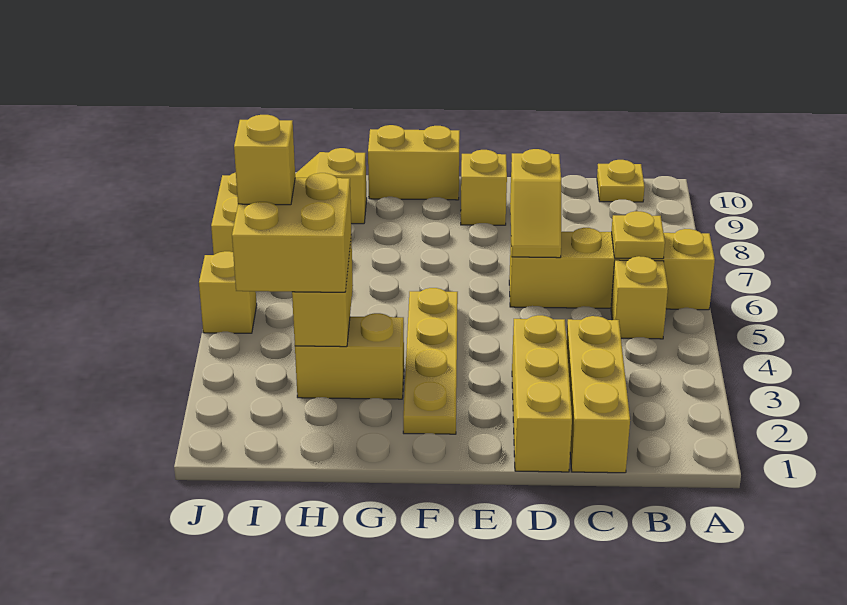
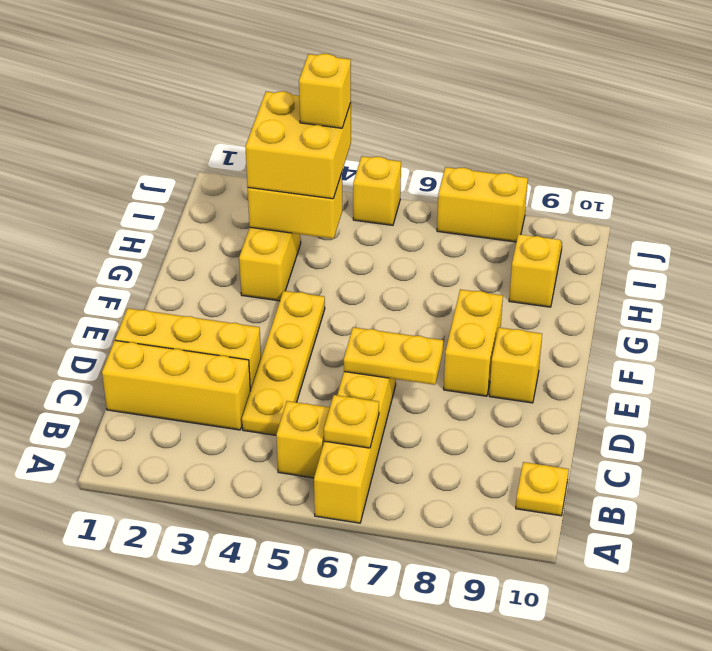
yellow slope D6:D7 level 2 top 7 -> yellow plate D6:D7 level 2
yellow plate F2:F5 level 1 -> yellow plate C4:F4 level 1
yellow brick F10:G10 level 1 -> yellow brick E8:F8 level 1

